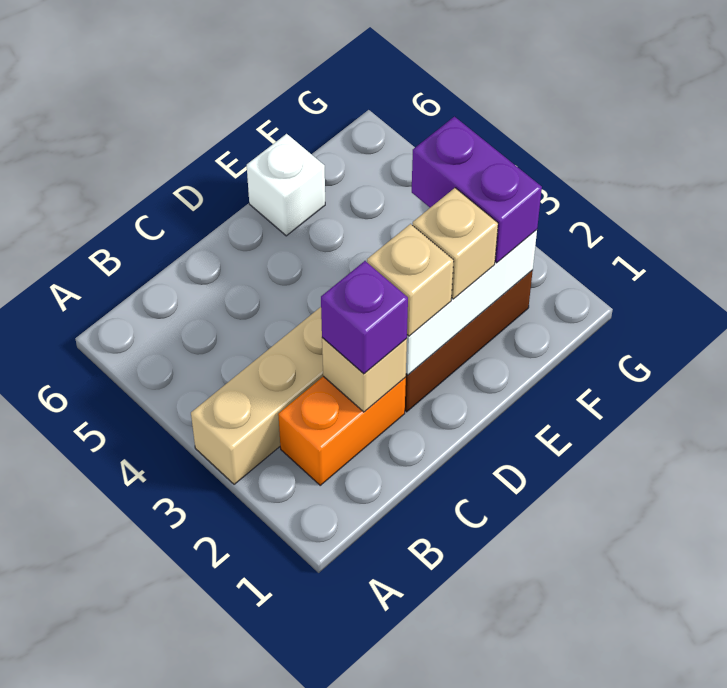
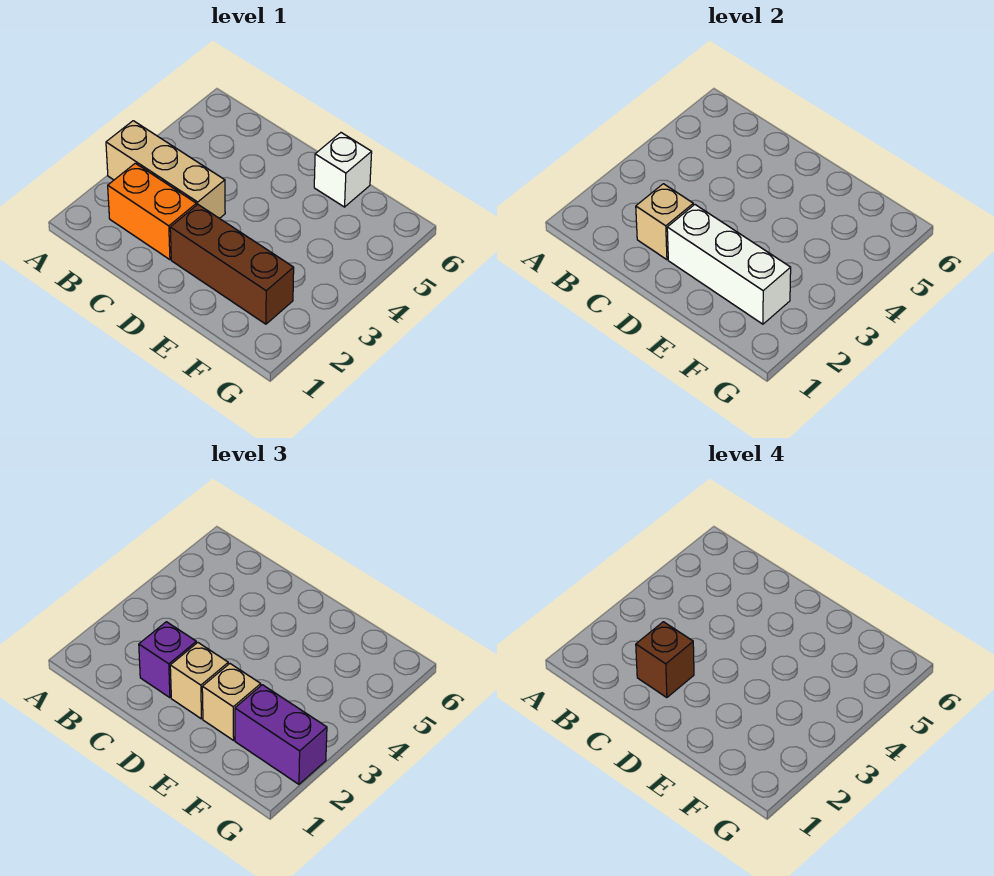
none -> brown brick C2 level 4
purple brick F2:F3 level 3 -> purple brick F2:G2 level 3

